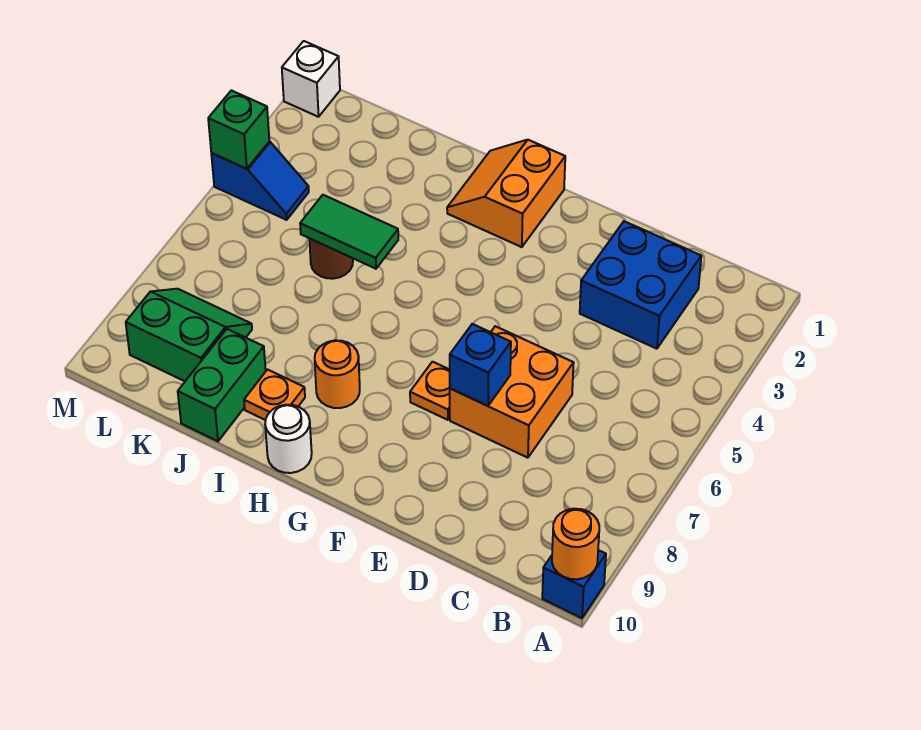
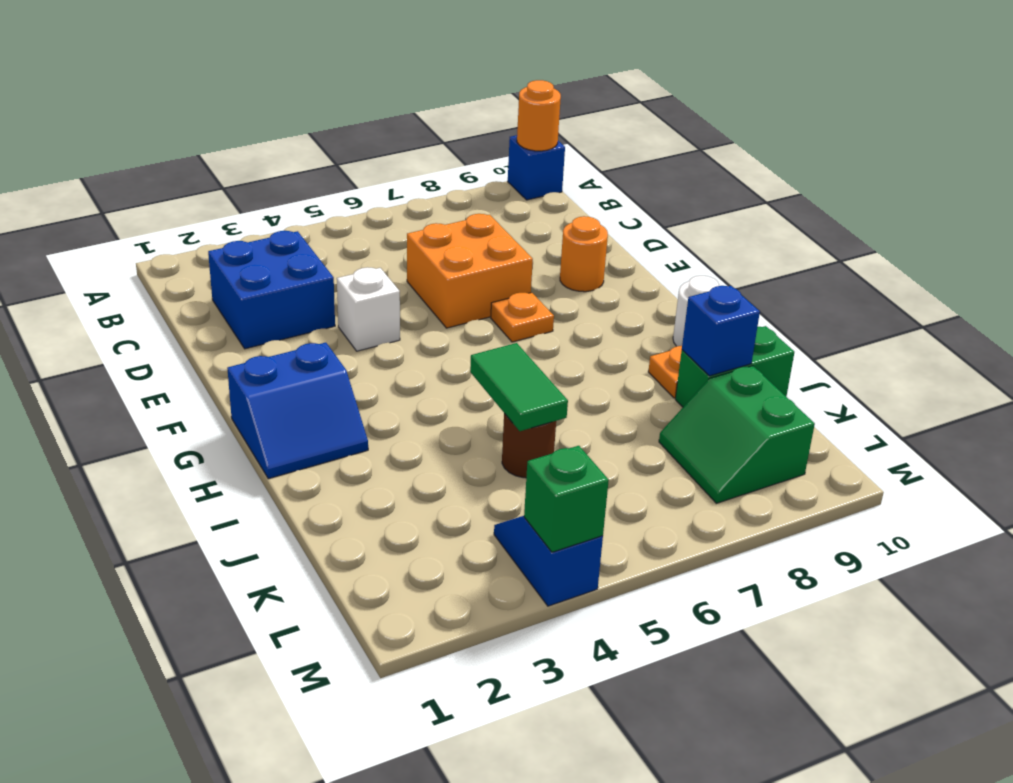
blue brick E7 level 2 -> blue brick J9 level 2
orange slope G1:H2 level 1 top G -> blue slope G1:H2 level 1 top G
orange round brick H8 level 1 -> orange round brick E9 level 1
white brick M1 level 1 -> white brick E4 level 1

